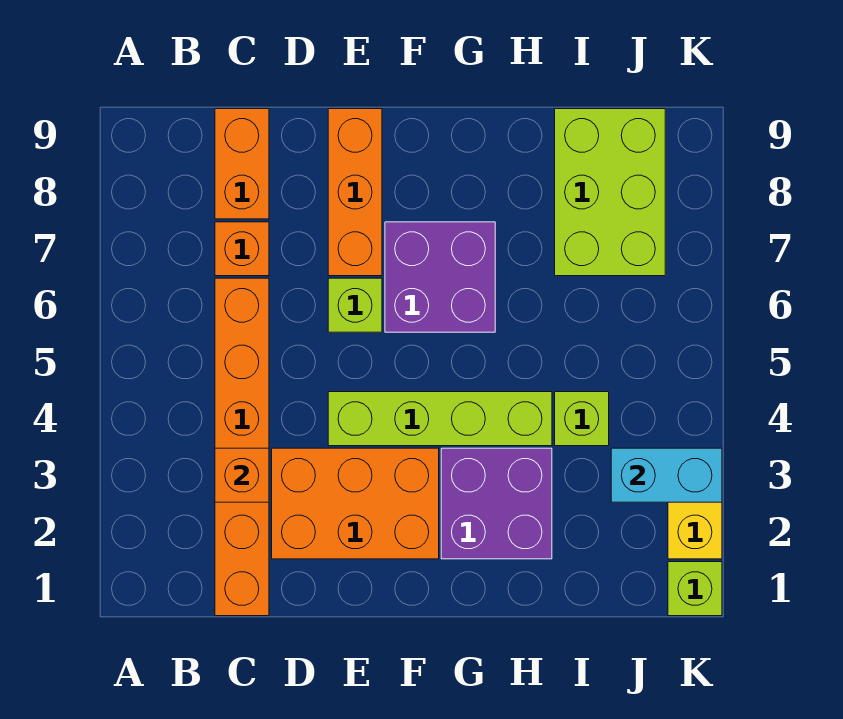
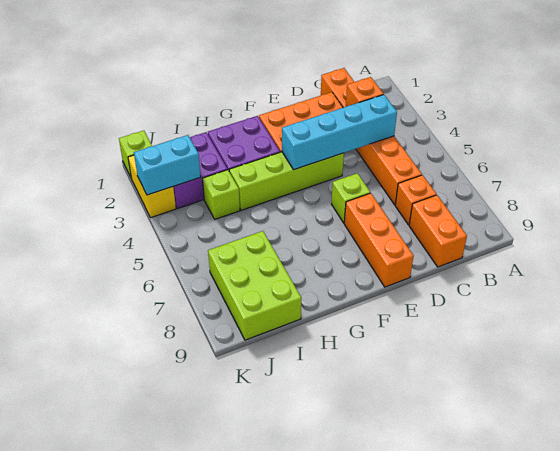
none -> cyan brick C4:F4 level 2
purple brick F6:G7 level 1 -> purple brick I2:J3 level 1

